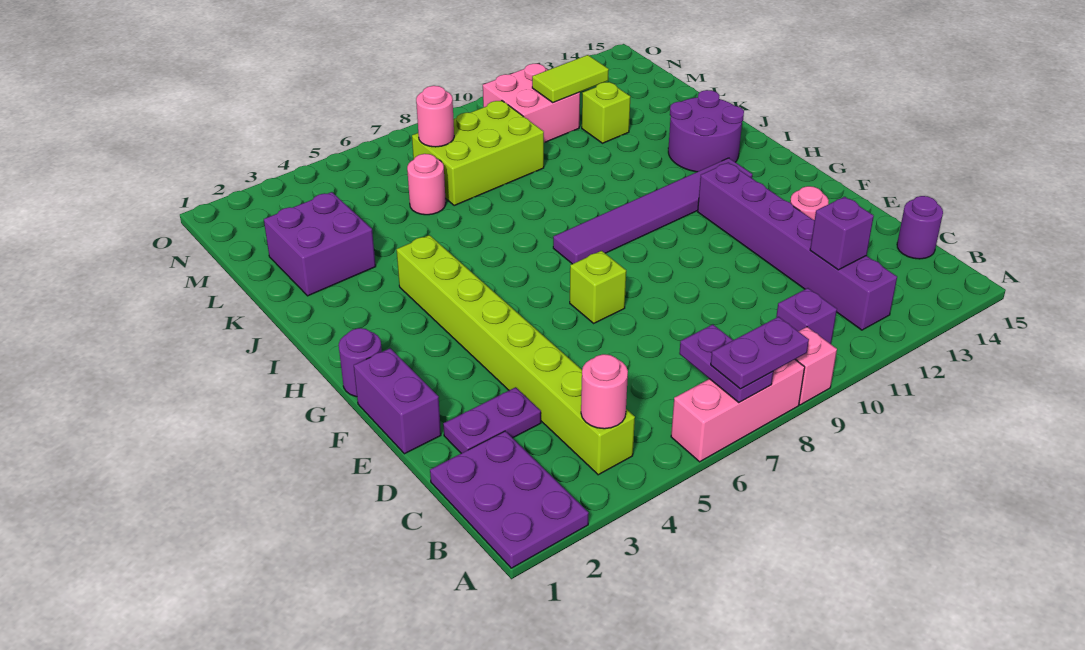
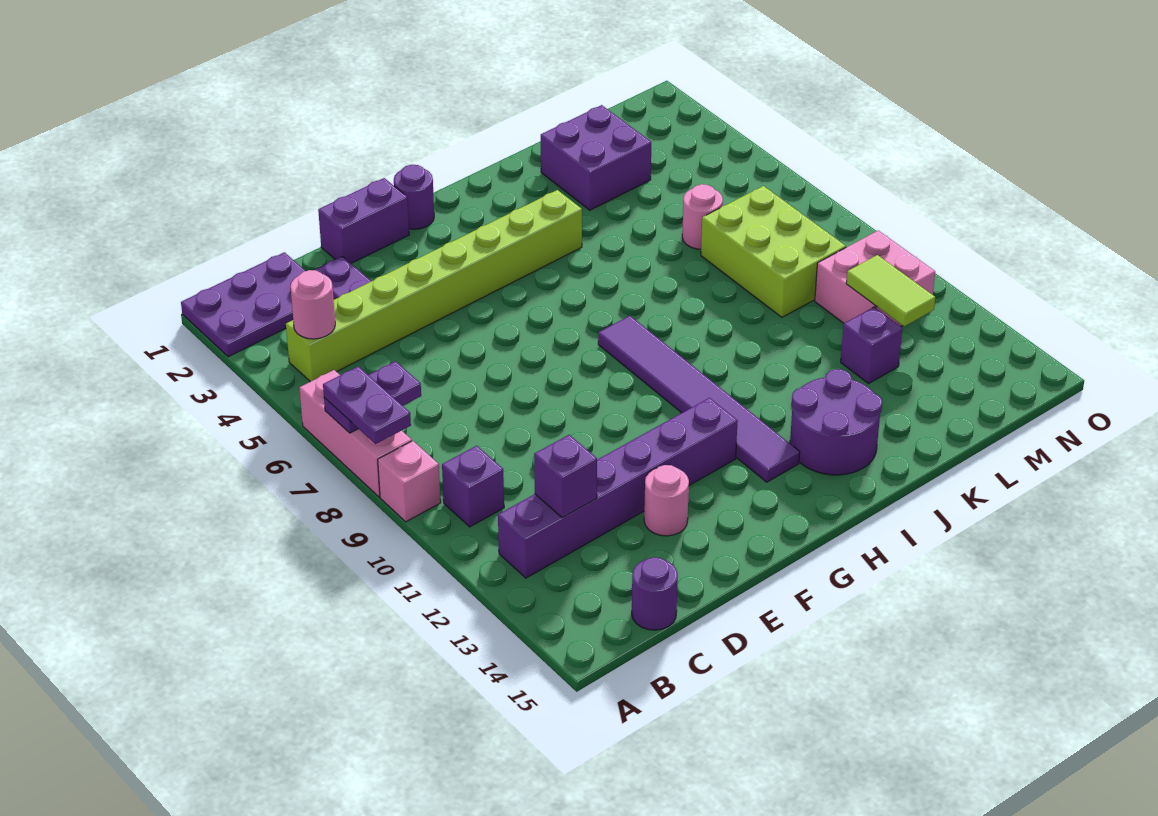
lime brick F7 level 1 -> none
lime brick L12 level 1 -> purple brick L12 level 1
pink round brick M7 level 2 -> none

